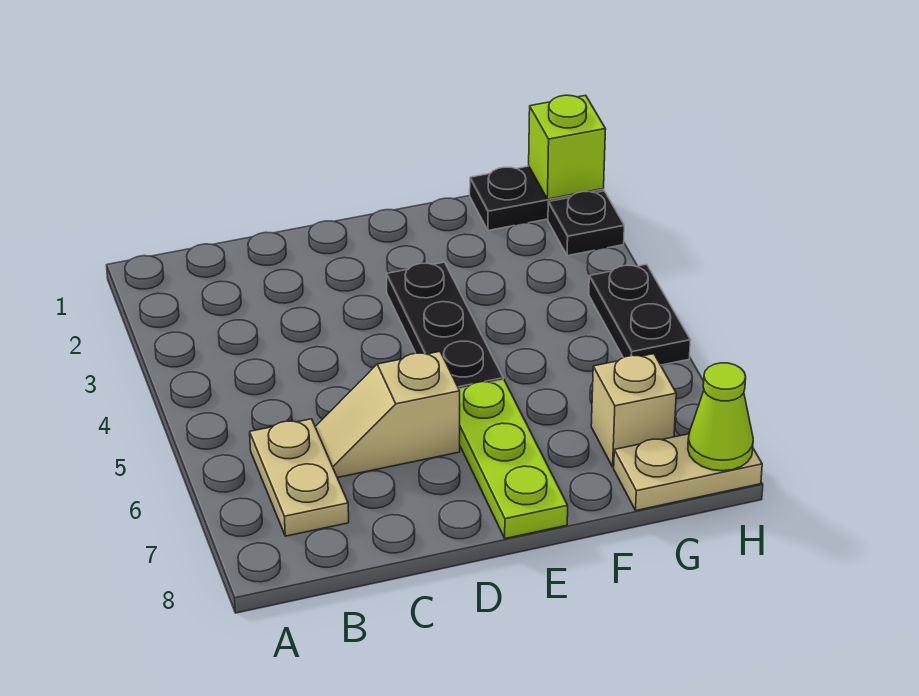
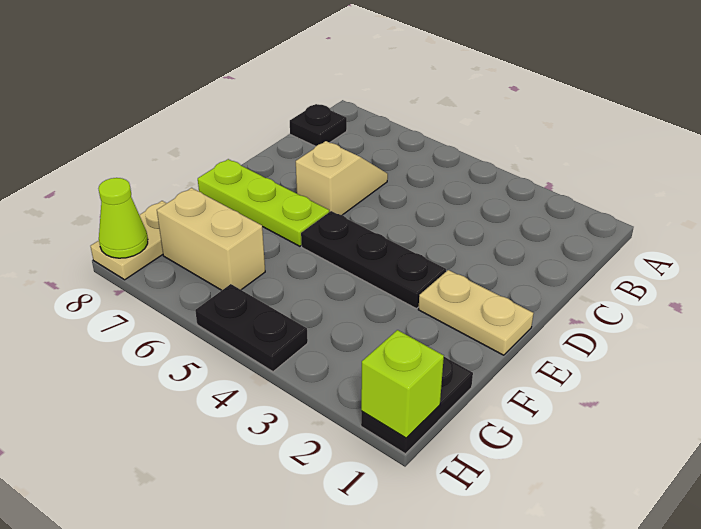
tan plate B6:B7 level 1 -> tan plate E1:E2 level 1
tan brick G7 level 1 -> tan brick G6:G7 level 1
black plate H2 level 1 -> black plate B8 level 1

